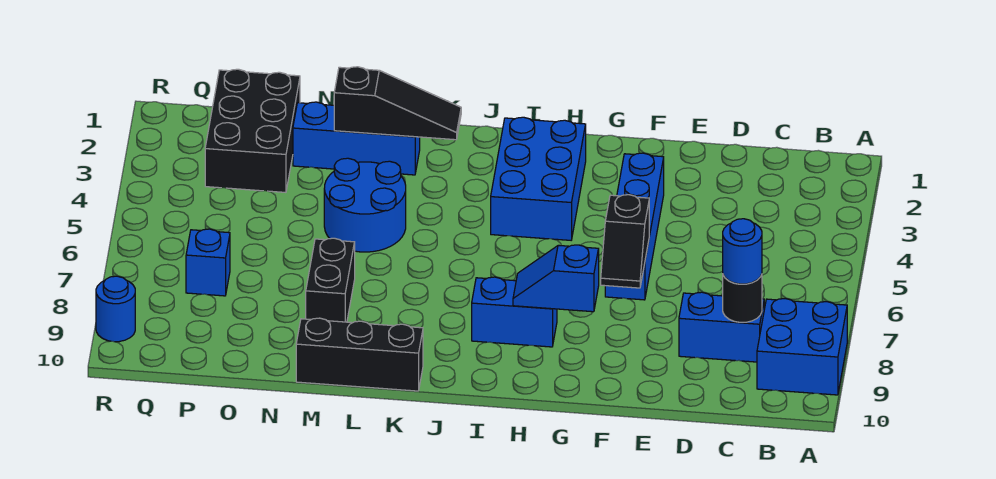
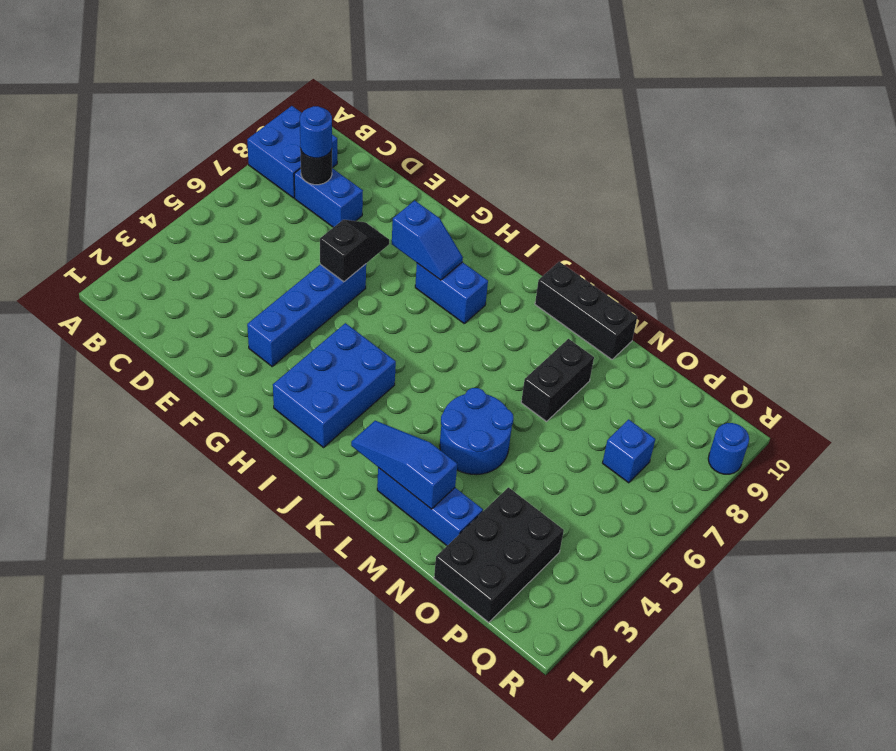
black slope K2:M2 level 2 top M -> blue slope K2:M2 level 2 top M

